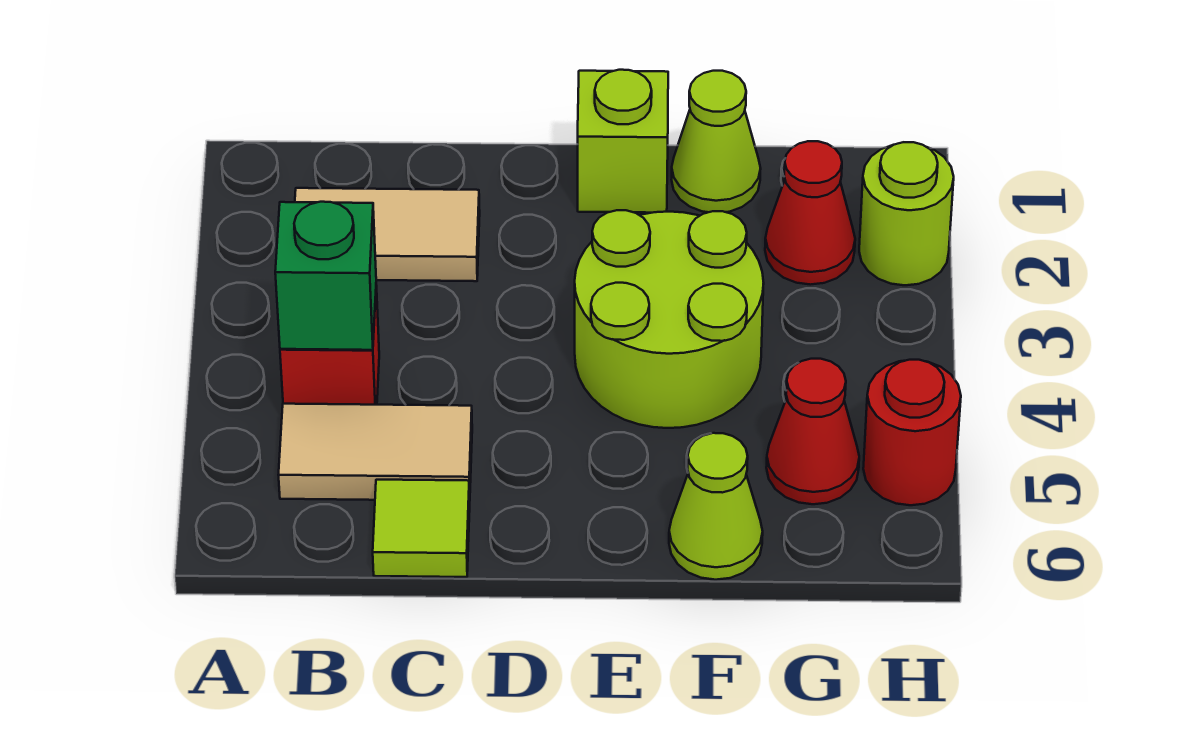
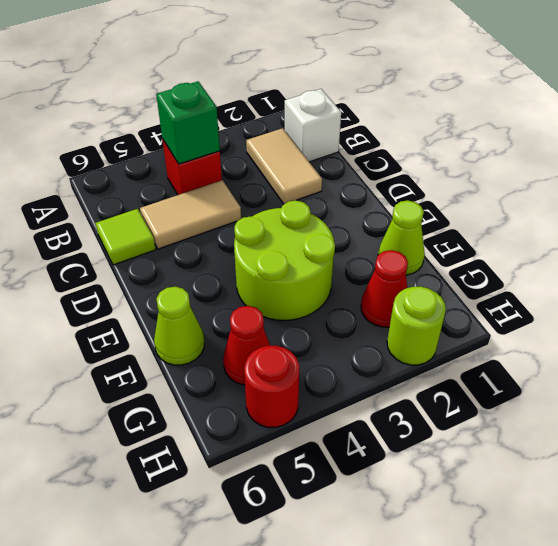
none -> white brick B1 level 1
tan tile B5:C5 level 1 -> tan tile C4:C5 level 1
lime brick E1 level 1 -> none

